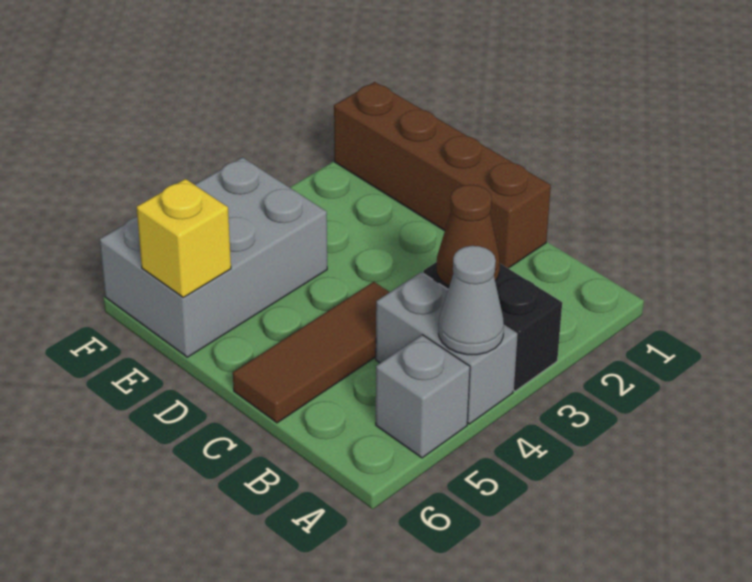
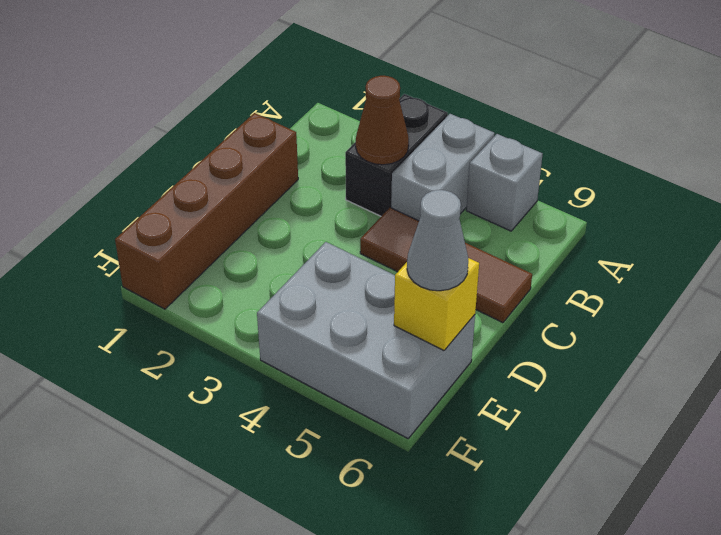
grey cone A4 level 2 -> grey cone E6 level 3

